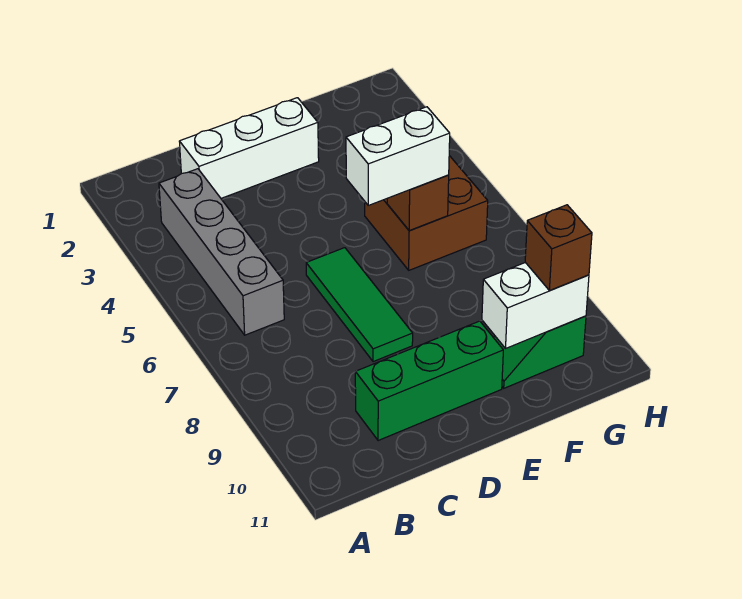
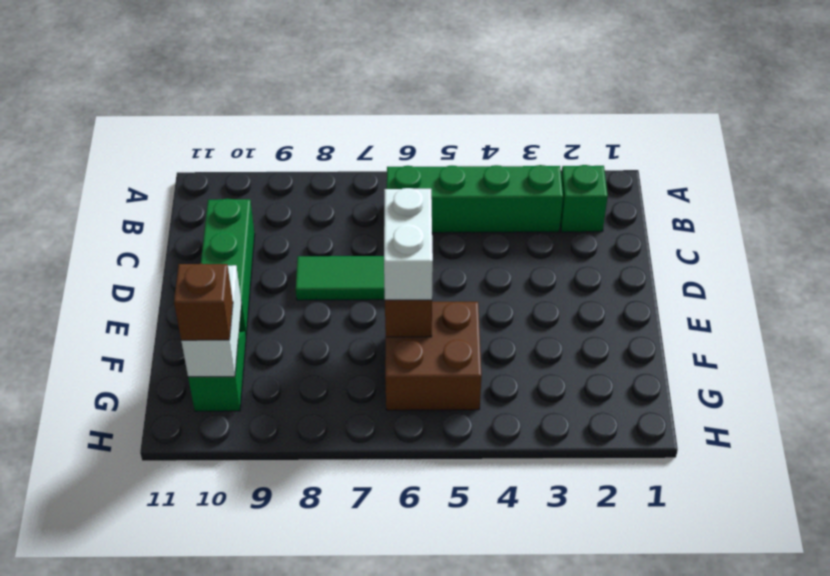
none -> green brick B2 level 1
grey brick B3:B6 level 1 -> green brick B3:B6 level 1
white brick C2:E2 level 1 -> none

